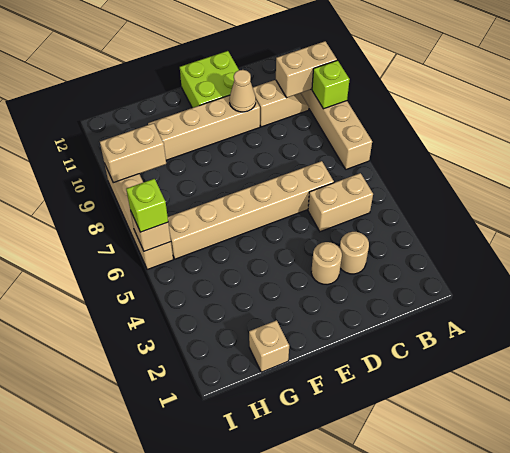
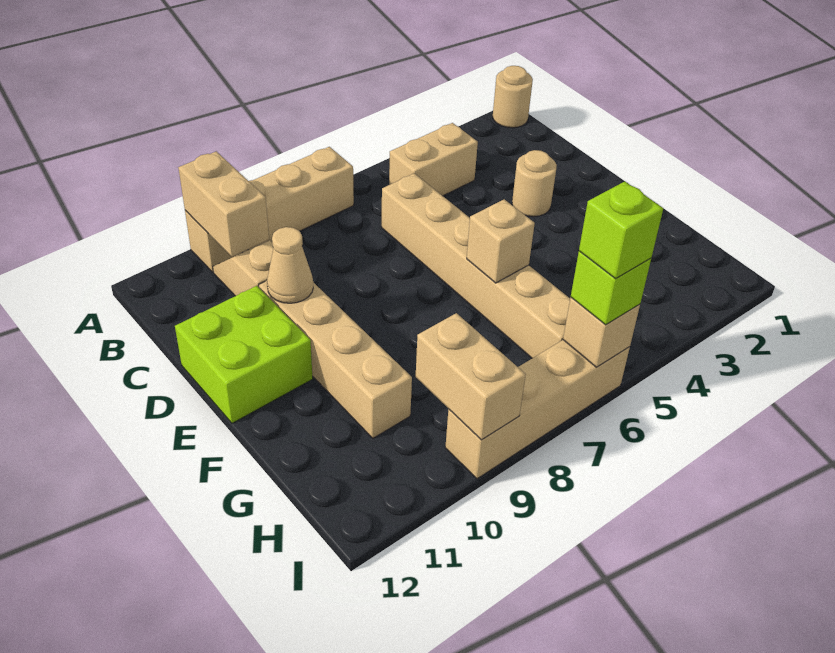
lime brick A9 level 2 -> lime brick I6 level 4
tan brick B5:C5 level 1 -> tan brick B4:B5 level 1
tan round brick C3 level 1 -> tan round brick A1 level 1
tan brick G1 level 1 -> tan brick F6 level 2

